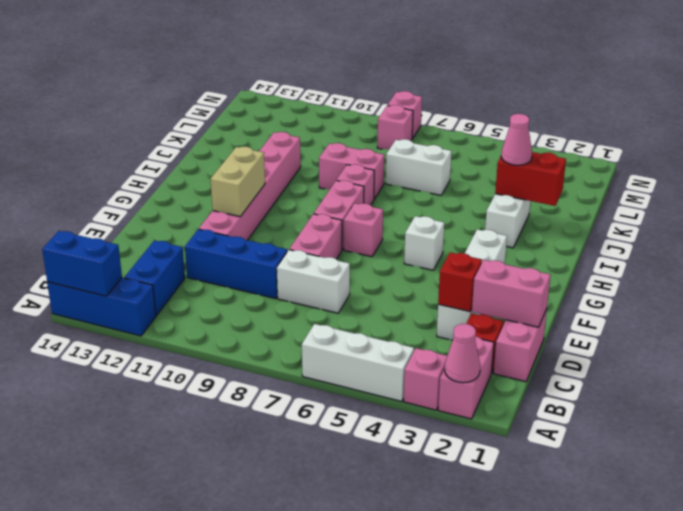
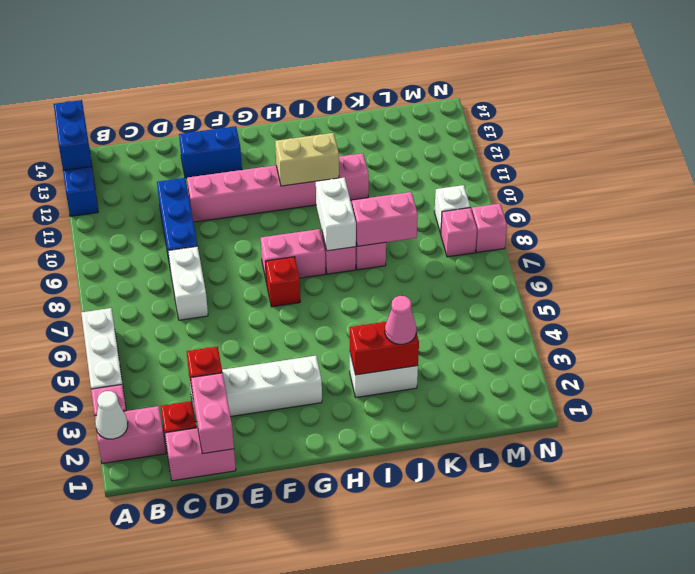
pink cone A2 level 2 -> white cone A2 level 2
blue brick B12:C12 level 1 -> blue brick E13:F13 level 1
pink brick E8:F8 level 1 -> pink brick J8:K8 level 2
tan brick F11:G11 level 2 -> tan brick H11:I11 level 2
white brick G5 level 1 -> white brick M9 level 1
pink brick G7 level 1 -> red brick G7 level 1
red brick J2:J3 level 2 -> red brick I3:J3 level 2
white brick K6:K7 level 1 -> white brick I8:I9 level 2

